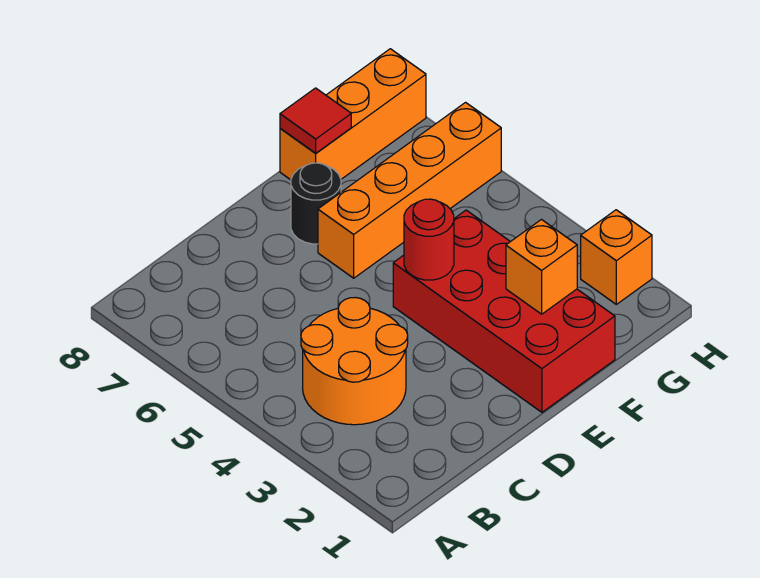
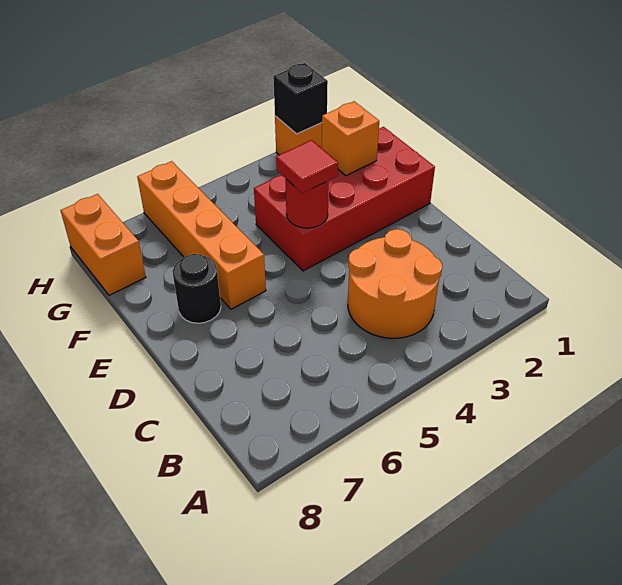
orange brick F8:H8 level 1 -> orange brick G8:H8 level 1
red tile F8 level 2 -> red tile E4 level 3
none -> black brick H2 level 2

